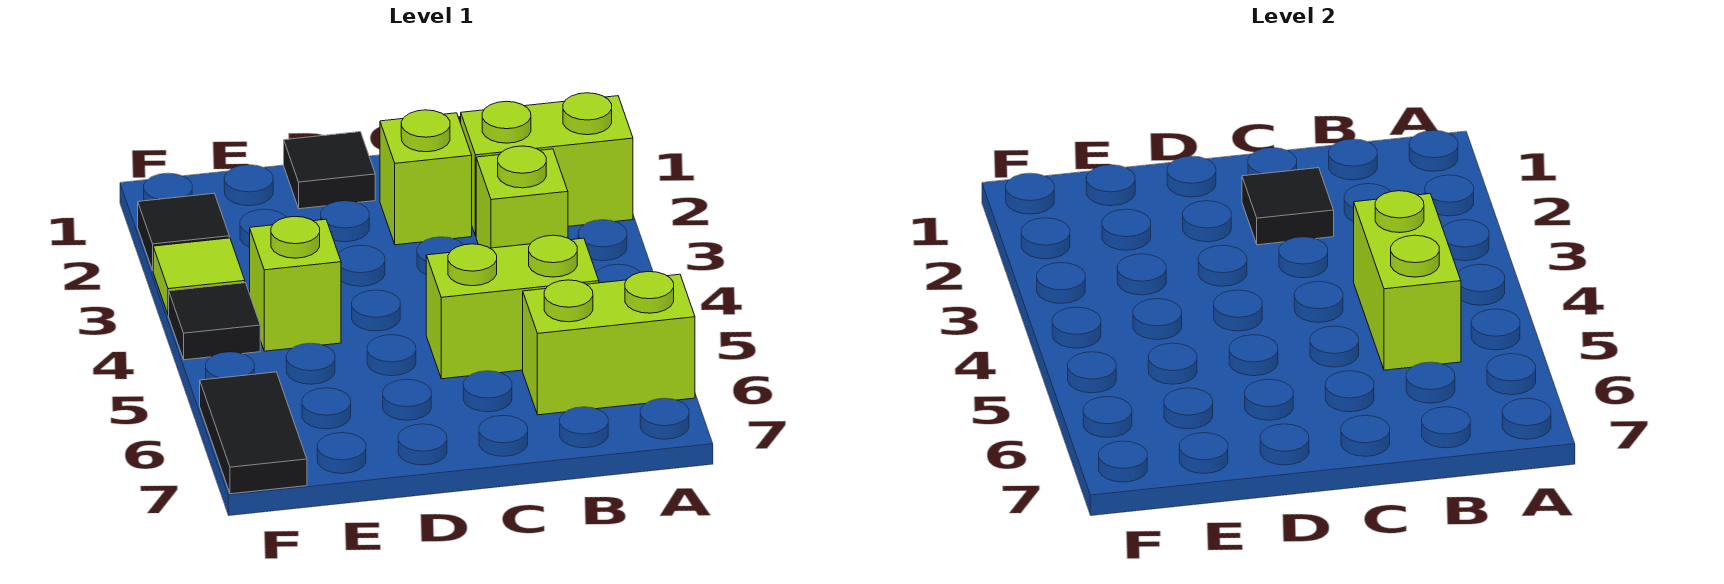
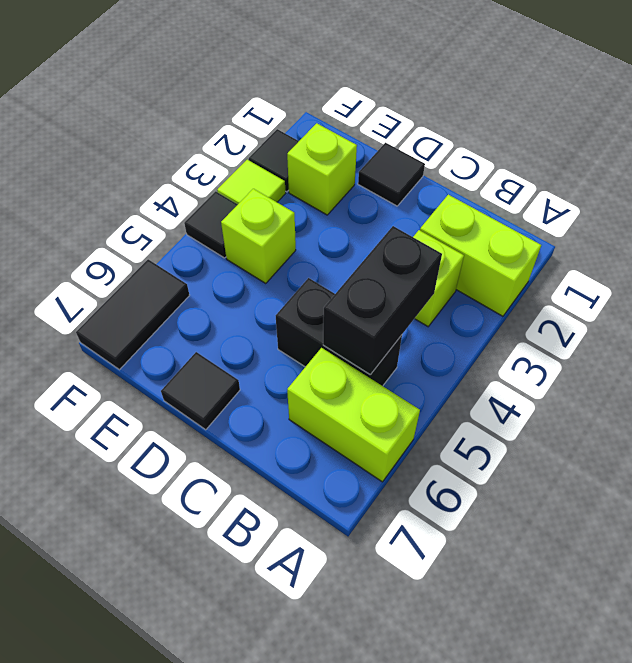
lime brick B4:B5 level 2 -> black brick B4:B5 level 2
lime brick B5:C5 level 1 -> black brick B5:C5 level 1
lime brick C2 level 1 -> lime brick E2 level 1
black tile C2 level 2 -> black tile D7 level 1

